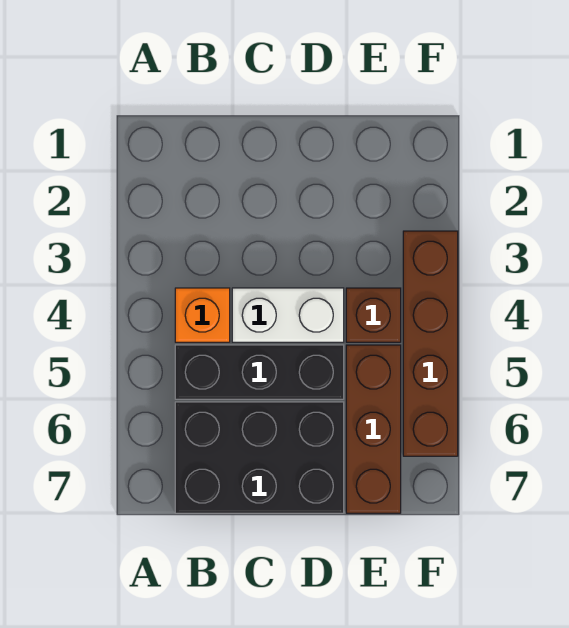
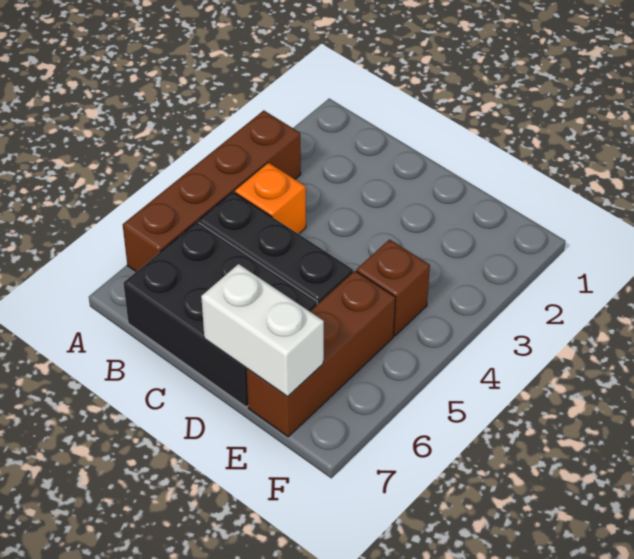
white brick C4:D4 level 1 -> white brick D7:E7 level 2
brown brick F3:F6 level 1 -> brown brick A3:A6 level 1

